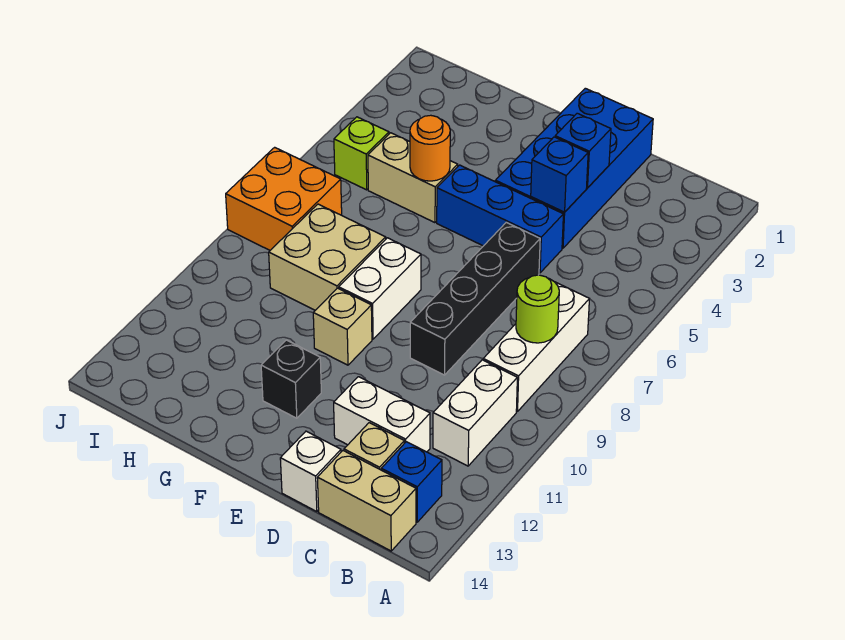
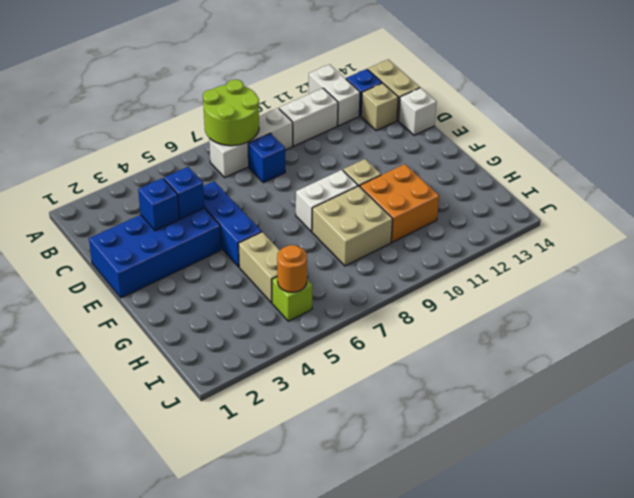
lime round brick B8 level 2 -> lime round brick A7:B8 level 2
none -> blue brick C8 level 1
white brick C12:D12 level 1 -> white brick A12:B12 level 1
black brick D6:D9 level 1 -> none
black brick F12 level 1 -> none
orange round brick G5 level 2 -> orange round brick I5 level 2
orange brick I7:J8 level 1 -> orange brick G10:H11 level 1

